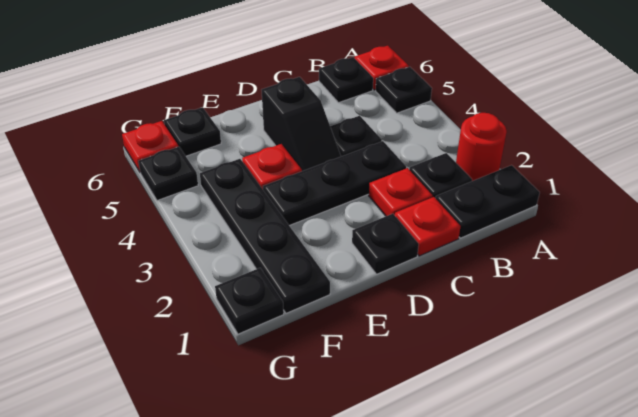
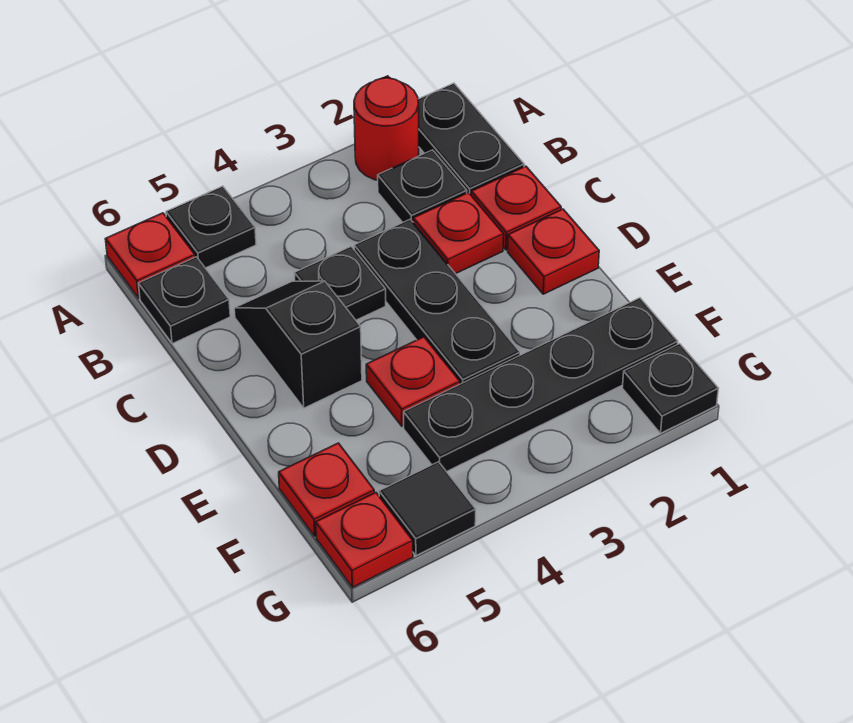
black plate D1 level 1 -> red plate D1 level 1
black slope D4:D5 level 1 top 5 -> black slope C5:D5 level 1 top D
black plate F6 level 1 -> red plate F6 level 1
black plate G5 level 1 -> black tile G5 level 1

